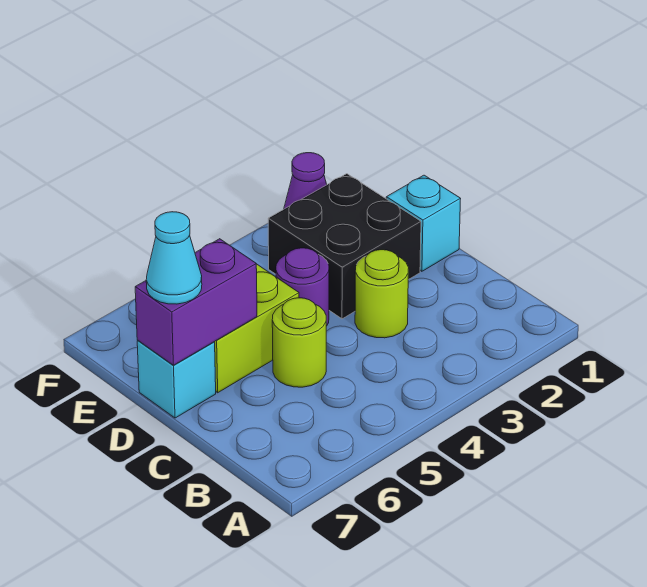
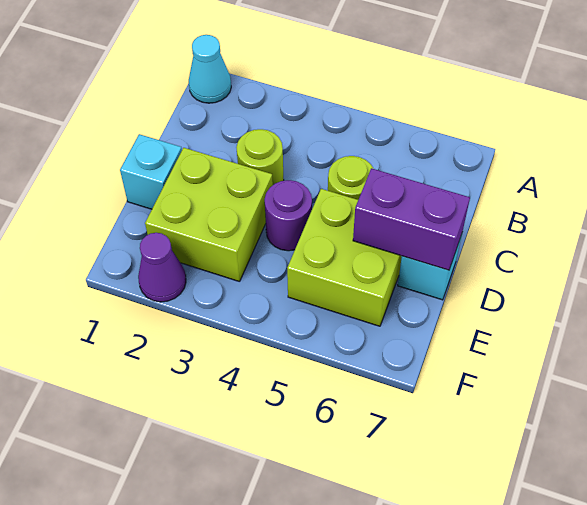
black brick D2:E3 level 1 -> lime brick D2:E3 level 1
cyan cone D7 level 3 -> cyan cone A1 level 1

